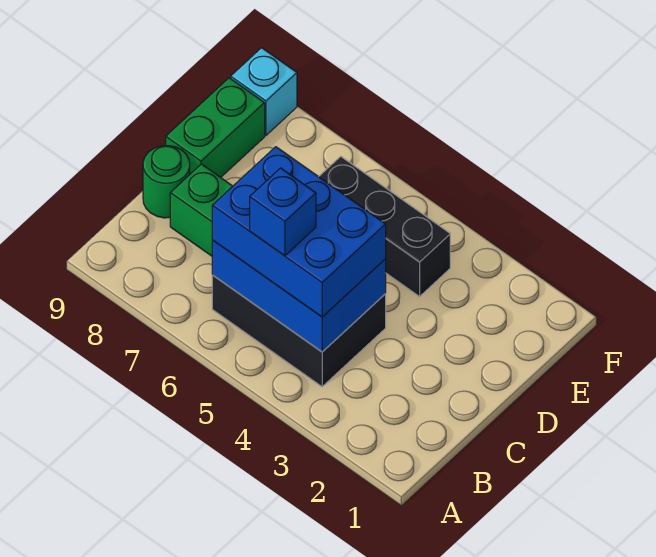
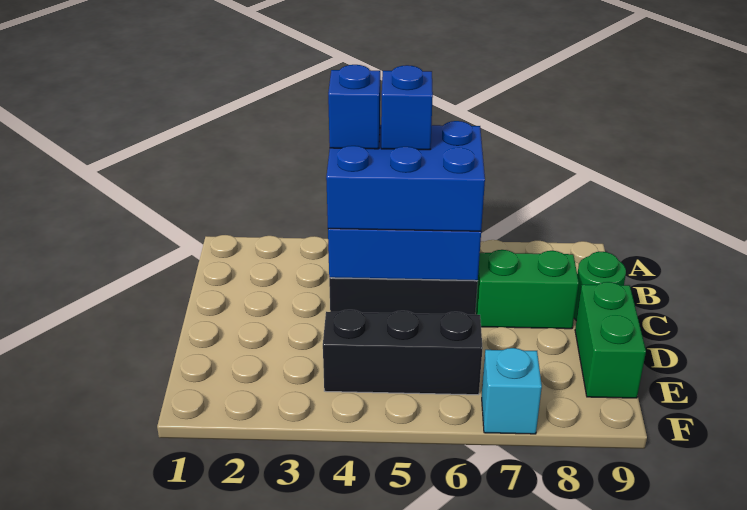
none -> blue brick B4 level 4
cyan brick F9 level 1 -> cyan brick F7 level 1

